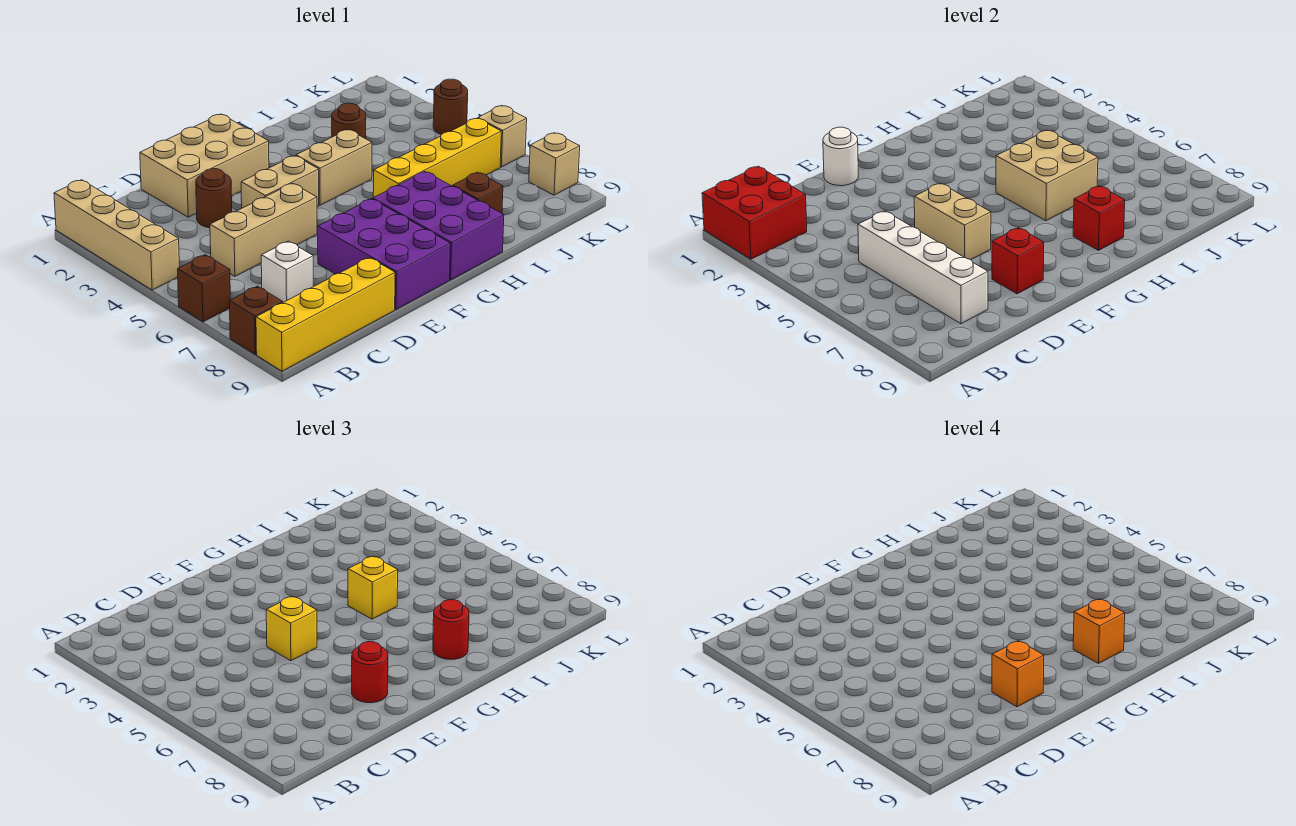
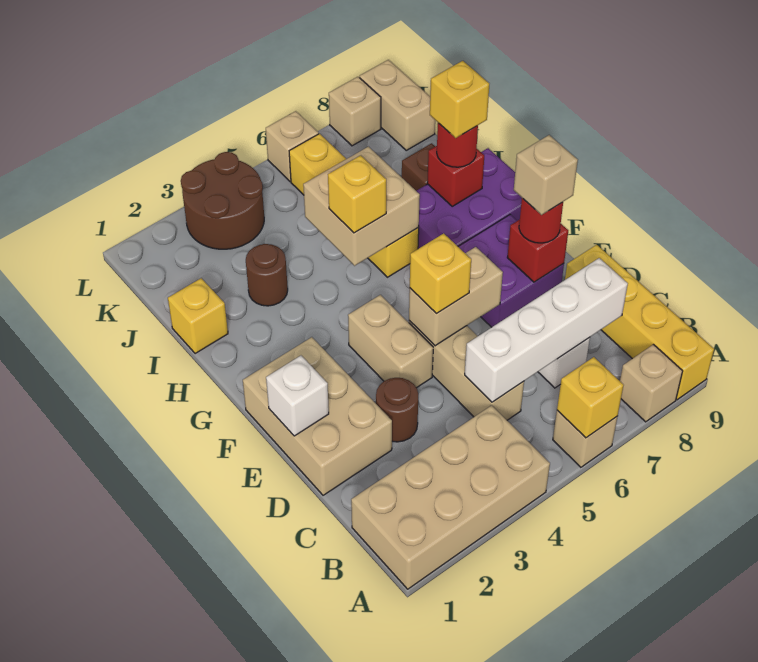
tan brick A1:A4 level 1 -> tan brick A1:B4 level 1
red brick A1:B2 level 2 -> none
brown brick A6 level 1 -> tan brick A6 level 1
none -> yellow brick A6 level 2
brown brick A8 level 1 -> tan brick A8 level 1
white round brick E1 level 2 -> white brick E1 level 2
purple brick E7:F9 level 1 -> purple brick E7:F8 level 1
orange brick E8 level 4 -> tan brick E8 level 4
tan brick G4:H4 level 1 -> tan brick K9:L9 level 1
orange brick H8 level 4 -> yellow brick H8 level 4
none -> yellow brick I1 level 1
brown round brick L4 level 1 -> brown round brick K3:L4 level 1

